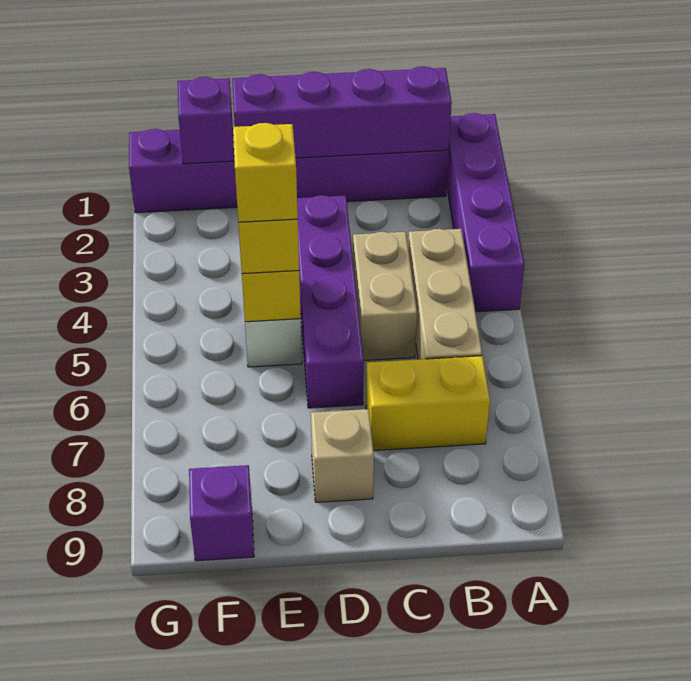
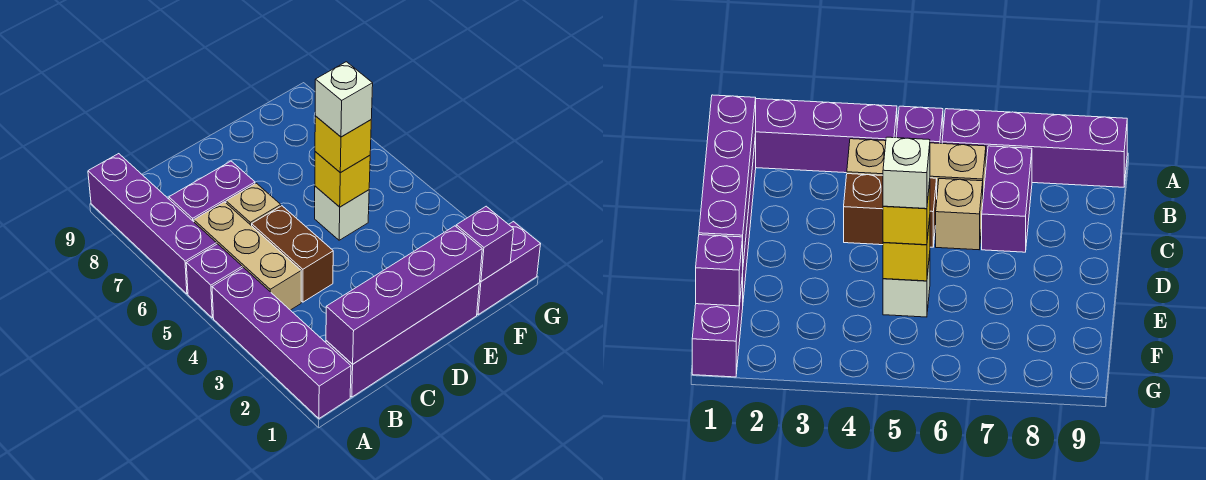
yellow brick B7:C7 level 1 -> purple brick B7:C7 level 1
tan brick C4:C5 level 1 -> brown brick C4:C5 level 1
purple brick D3:D6 level 1 -> purple brick A6:A9 level 1
tan brick D8 level 1 -> tan brick C6 level 1
yellow brick E5 level 4 -> white brick E5 level 4
purple brick F9 level 1 -> purple brick A5 level 1

